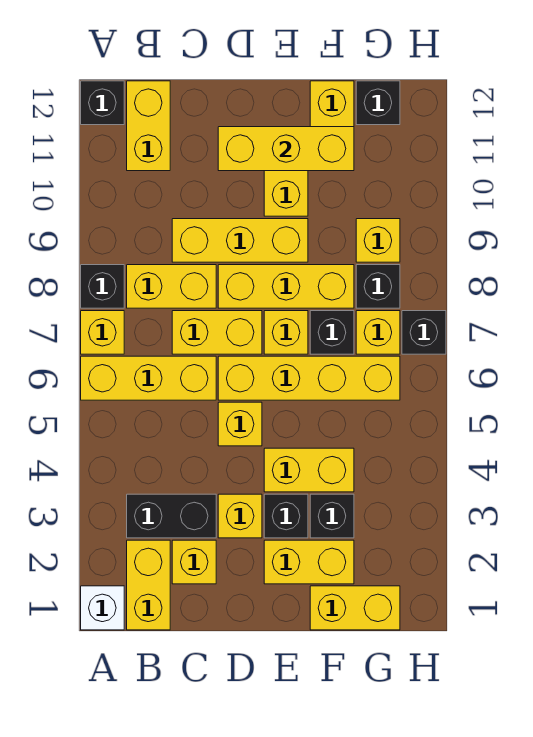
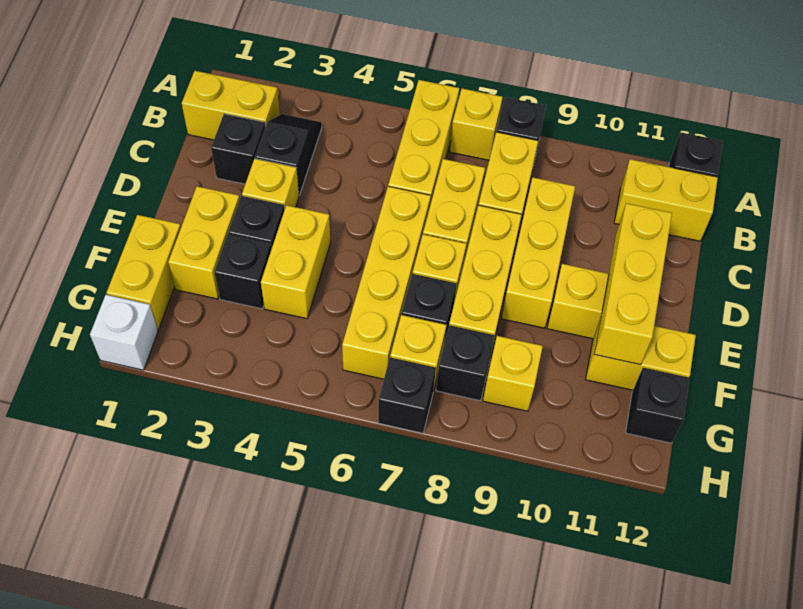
white brick A1 level 1 -> white brick H1 level 1
black brick B3:C3 level 1 -> black slope B3:C3 level 1 top C
yellow brick C2 level 1 -> black brick C2 level 1
yellow brick D5 level 1 -> none

